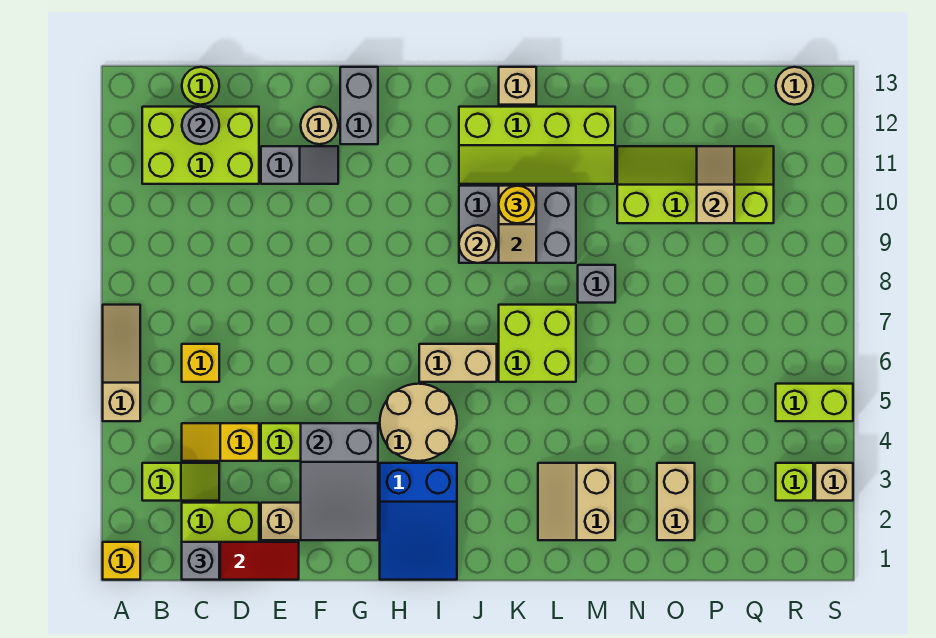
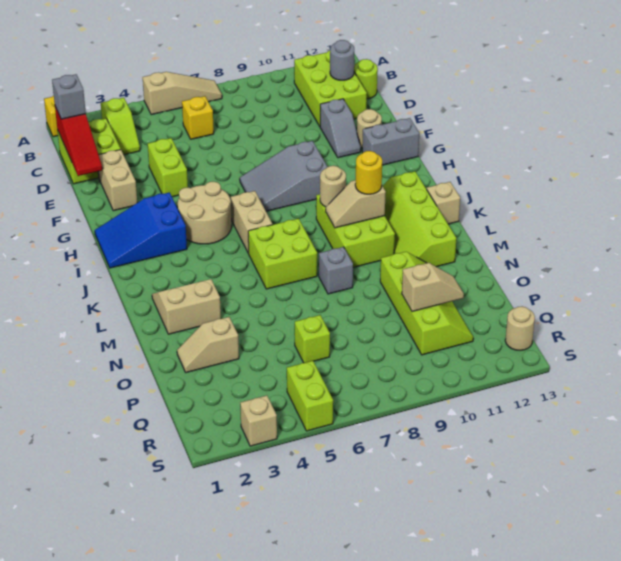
yellow slope C4:D4 level 1 top D -> none
grey slope F2:G4 level 2 top 4 -> grey slope G7:H9 level 1 top 9
grey brick J9:L10 level 1 -> lime brick J9:L10 level 1
tan brick O2:O3 level 1 -> tan slope O2:O3 level 1 top 3
lime brick R3 level 1 -> lime brick P6 level 1

